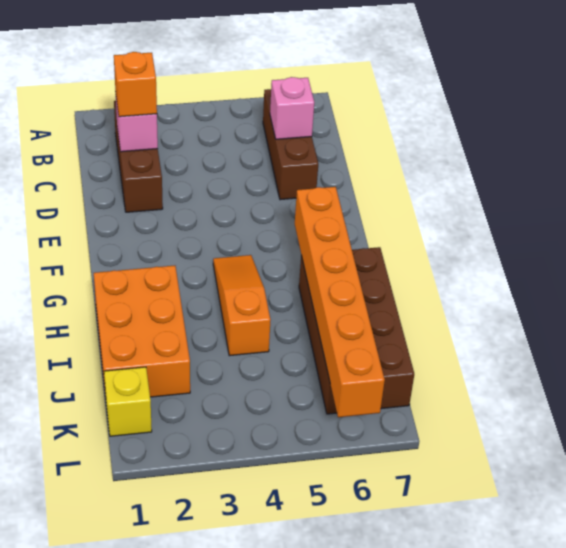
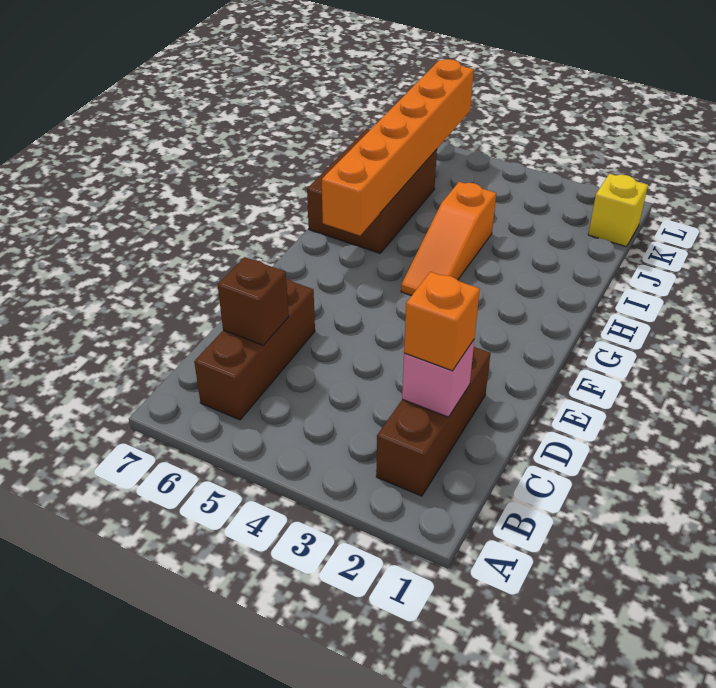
pink brick C6 level 2 -> brown brick C6 level 2
orange brick H1:J2 level 1 -> none
brown brick H6:K7 level 1 -> brown brick H6:J7 level 1

